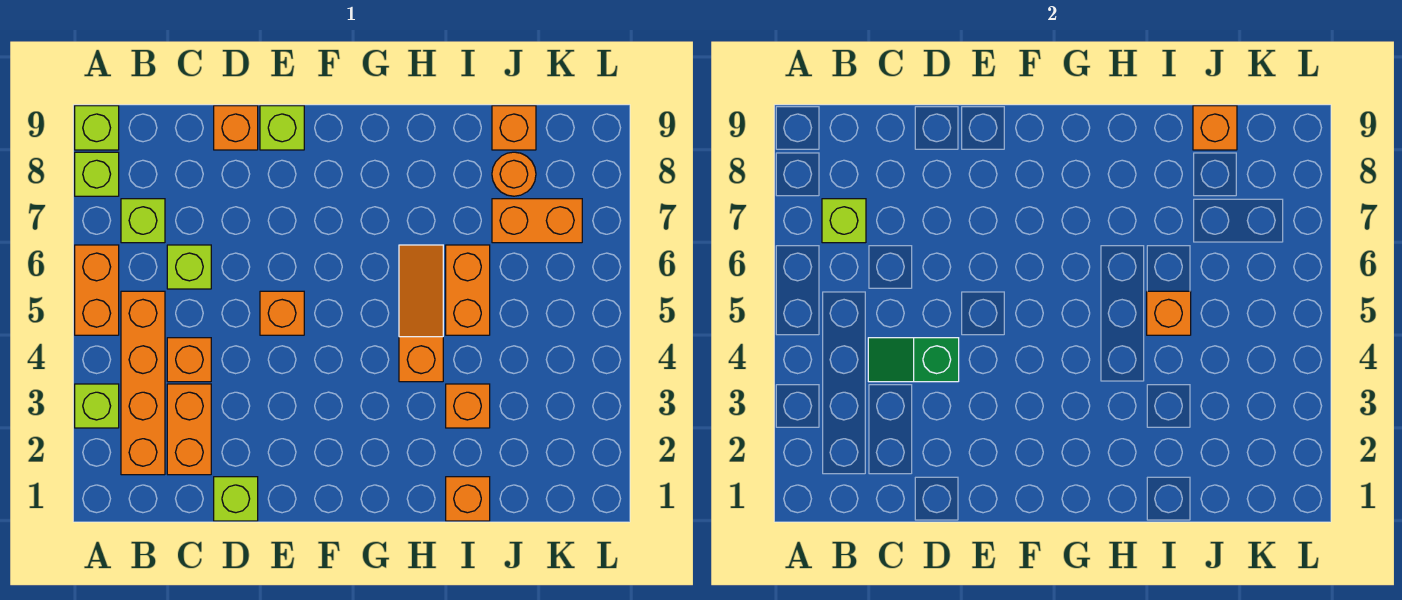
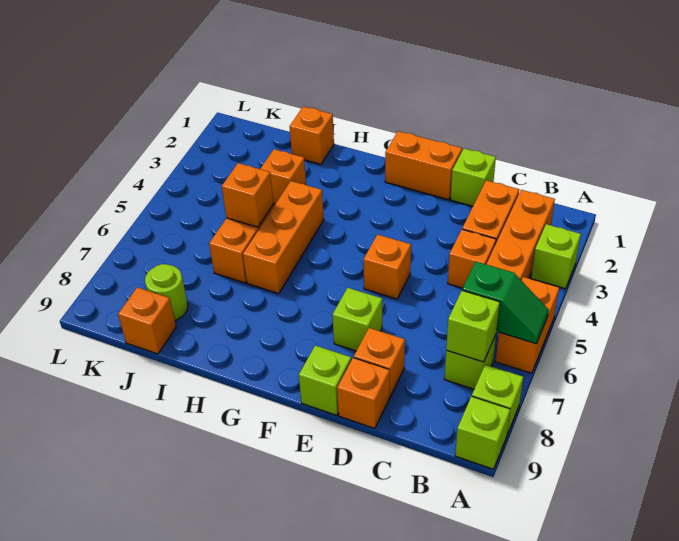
green slope C4:D4 level 2 top D -> green slope A6:B6 level 2 top B
lime brick C6 level 1 -> lime brick E7 level 1
orange slope H4:H6 level 1 top 4 -> orange brick H4:H6 level 1
orange brick J7:K7 level 1 -> orange brick E1:F1 level 1
orange round brick J8 level 1 -> lime round brick J8 level 1
orange brick J9 level 2 -> orange brick D8 level 1

